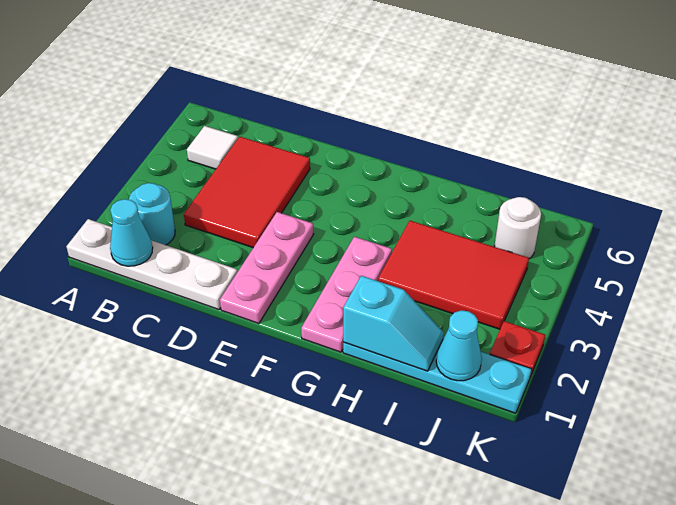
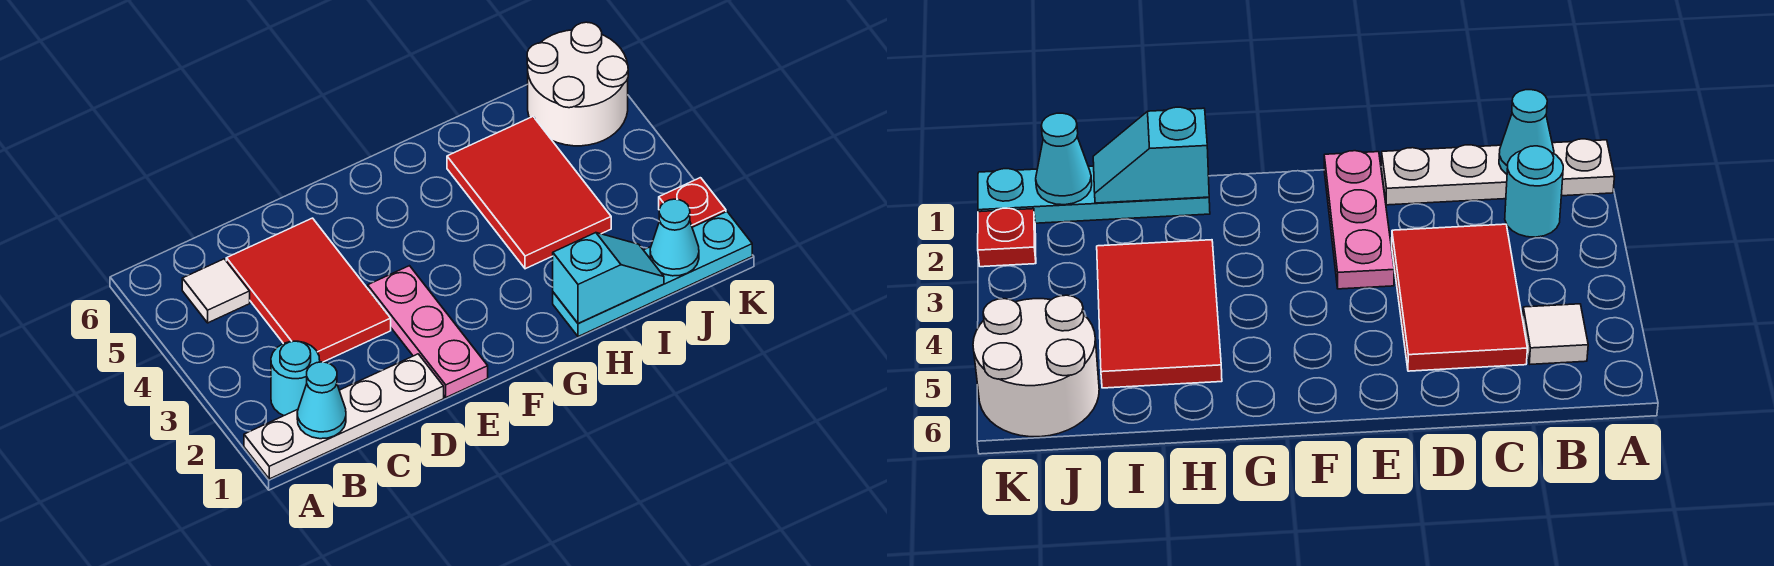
pink plate G1:G3 level 1 -> none
red tile H3:J4 level 1 -> red tile H3:I5 level 1
white round brick J5 level 1 -> white round brick J5:K6 level 1

